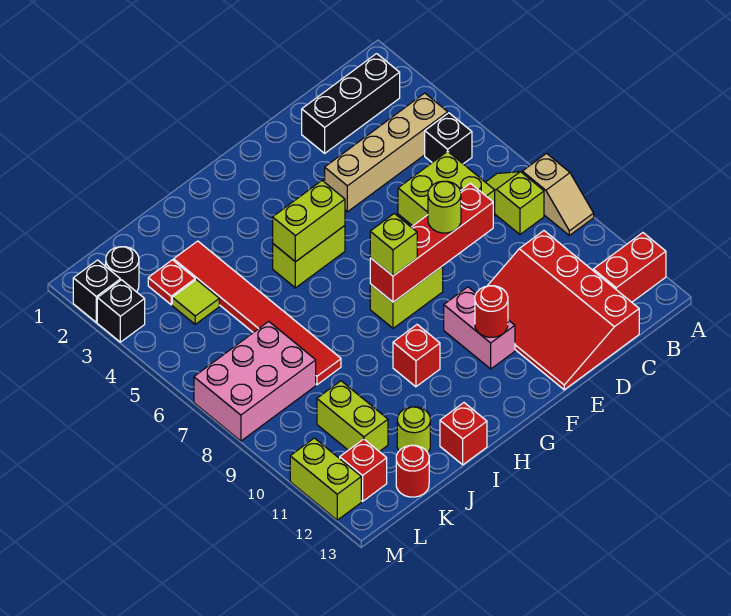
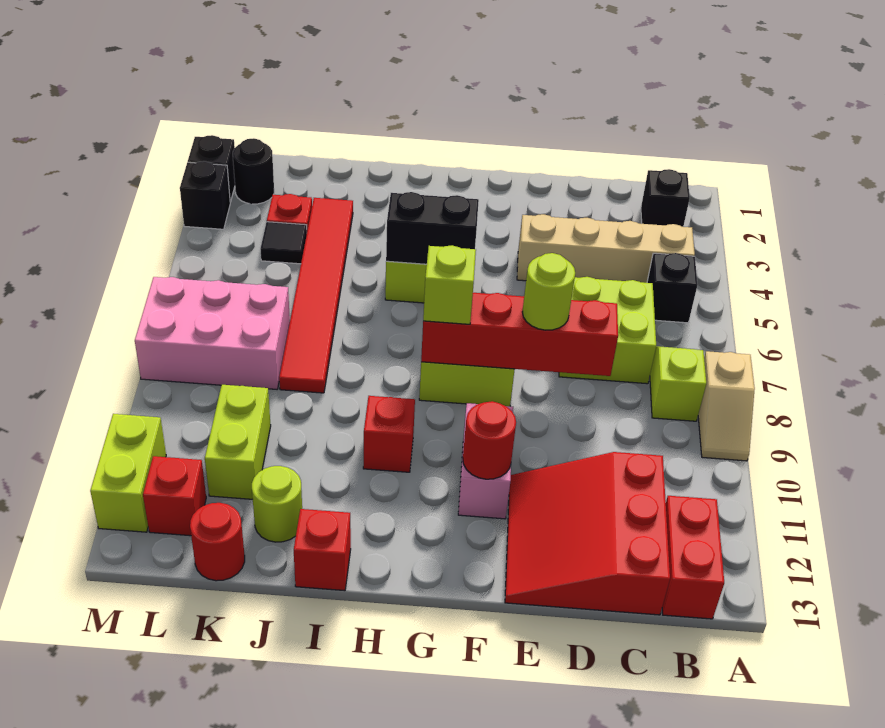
red brick A12:B12 level 1 -> red brick B12:B13 level 1
black brick B2:D2 level 1 -> black brick B2 level 1
red slope C10:E13 level 1 top C -> red slope C11:E13 level 1 top C
lime brick G5:H5 level 2 -> black brick G5:H5 level 2
lime tile K4 level 1 -> black tile K4 level 1

